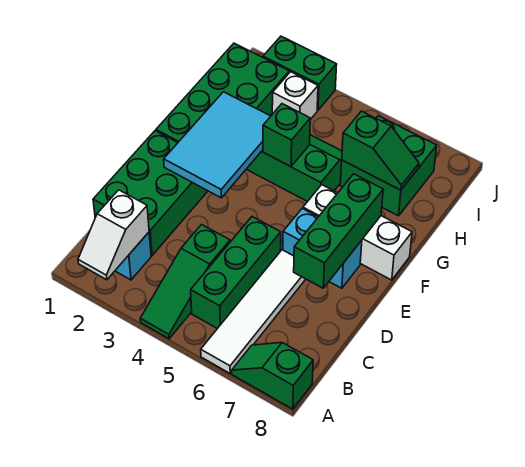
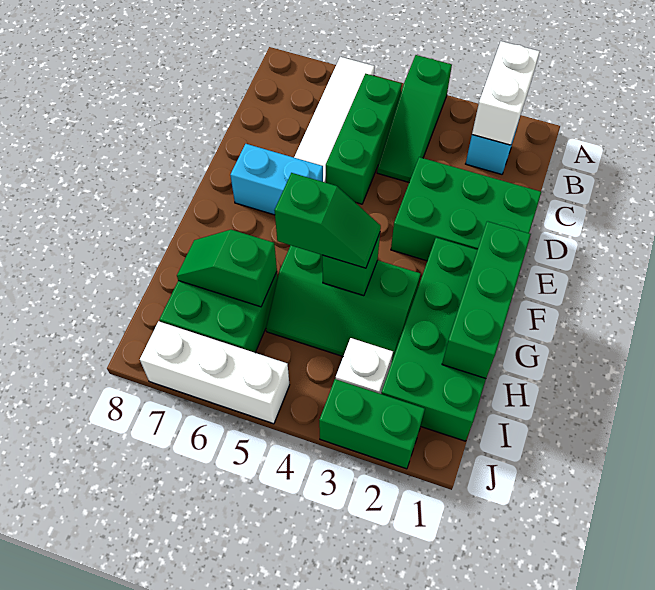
white slope A2:B2 level 2 top B -> white brick A2:B2 level 2
green slope A4:C4 level 1 top C -> green slope A4:C4 level 1 top A
green slope A7:A8 level 1 top 8 -> green slope G4:G5 level 3 top 5
green brick C1:E2 level 1 -> green brick D1:E3 level 1
green brick D7:F7 level 2 -> green brick F1:H1 level 2
cyan tile E2:G3 level 2 -> none
white brick F6:F8 level 1 -> white brick J5:J7 level 1

